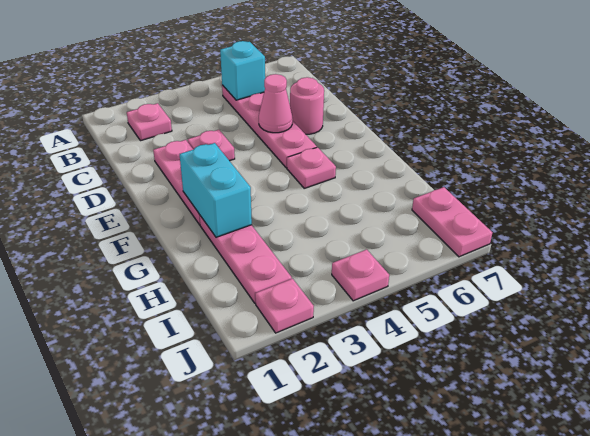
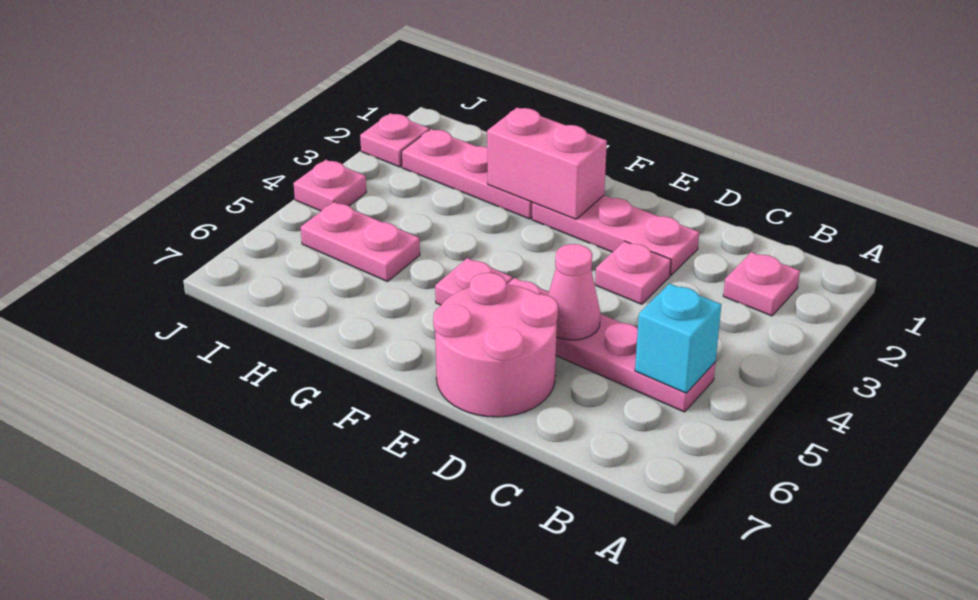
pink round brick D6 level 1 -> pink round brick D6:E7 level 1
cyan brick F2:G2 level 2 -> pink brick F2:G2 level 2
pink plate I7:J7 level 1 -> pink plate H5:I5 level 1

